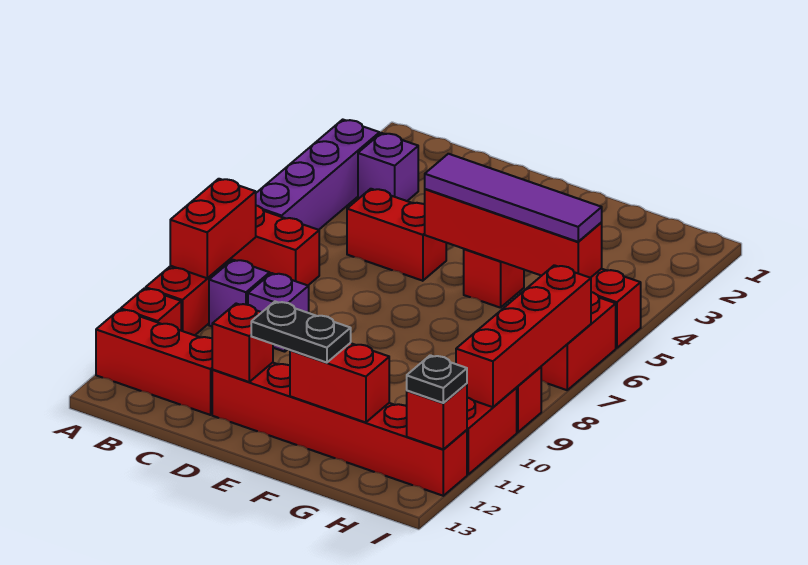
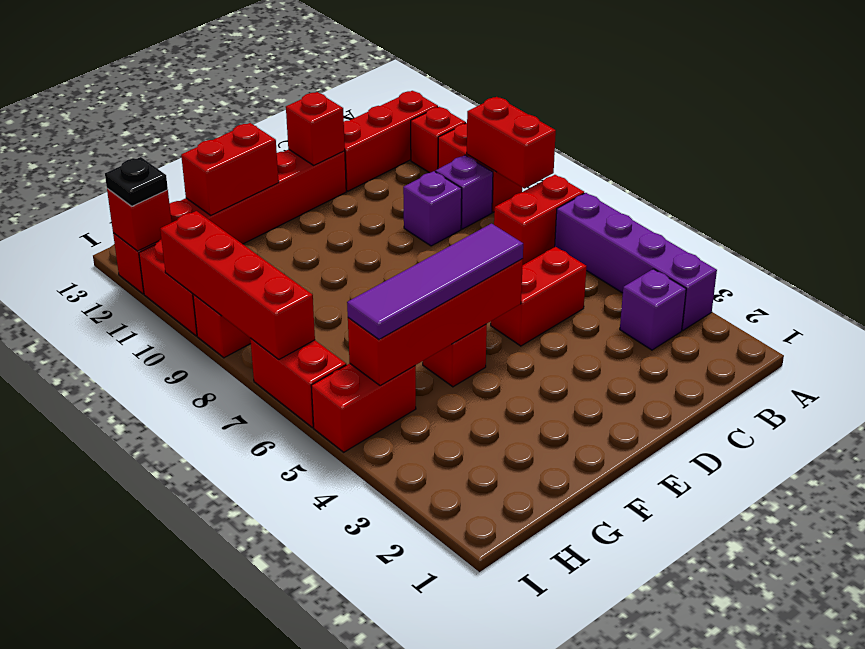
black plate E12:F12 level 3 -> none

